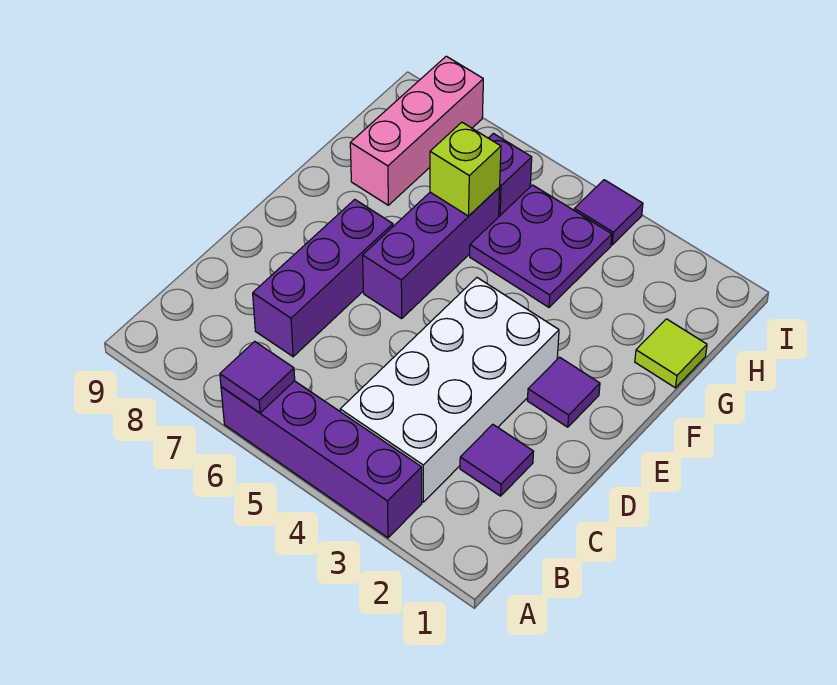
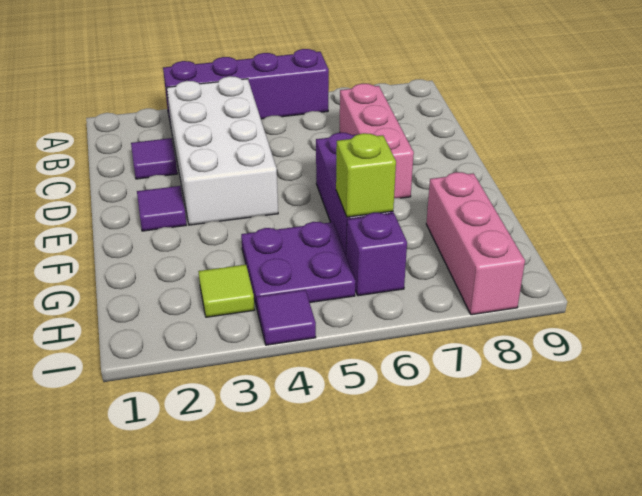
purple tile A6 level 2 -> none
purple brick C7:E7 level 1 -> pink brick C7:E7 level 1
lime tile G1 level 1 -> lime tile H3 level 1

